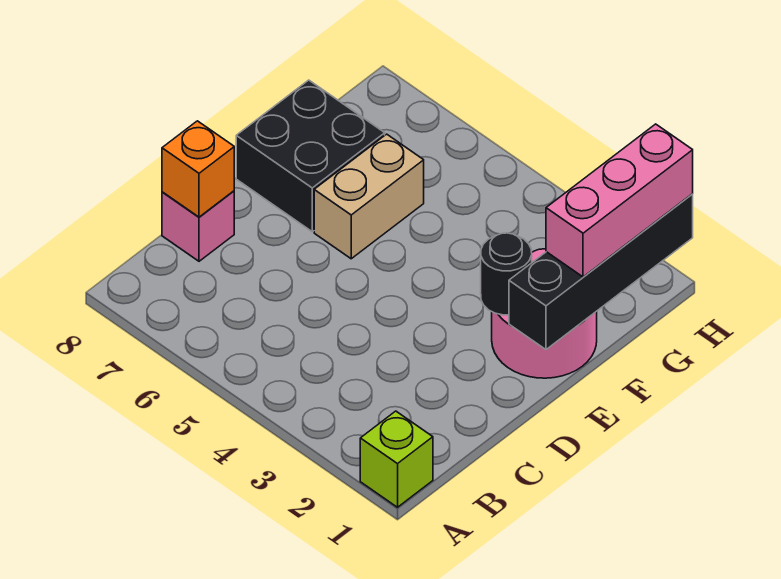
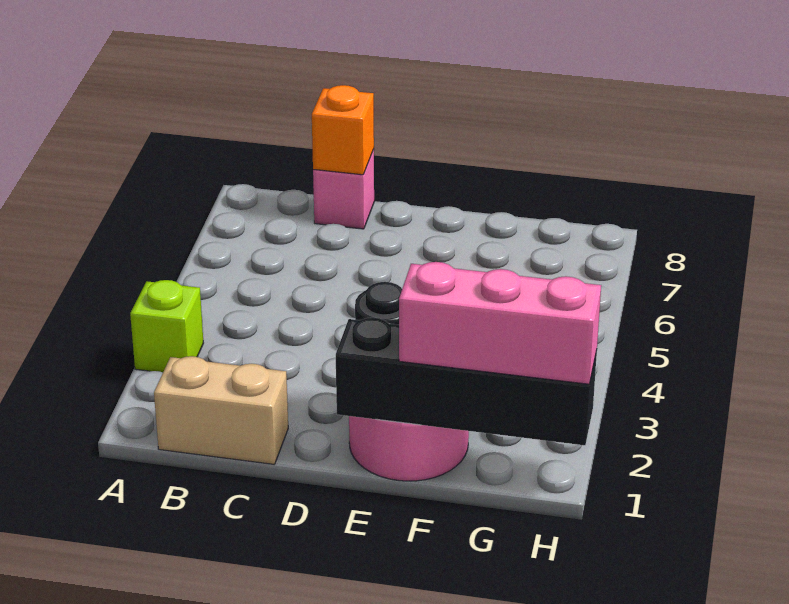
lime brick A1 level 1 -> lime brick A3 level 1
tan brick E6:F6 level 1 -> tan brick B1:C1 level 1
black brick E7:F8 level 1 -> none

